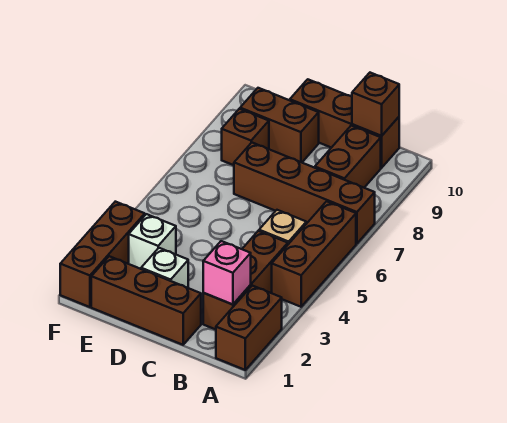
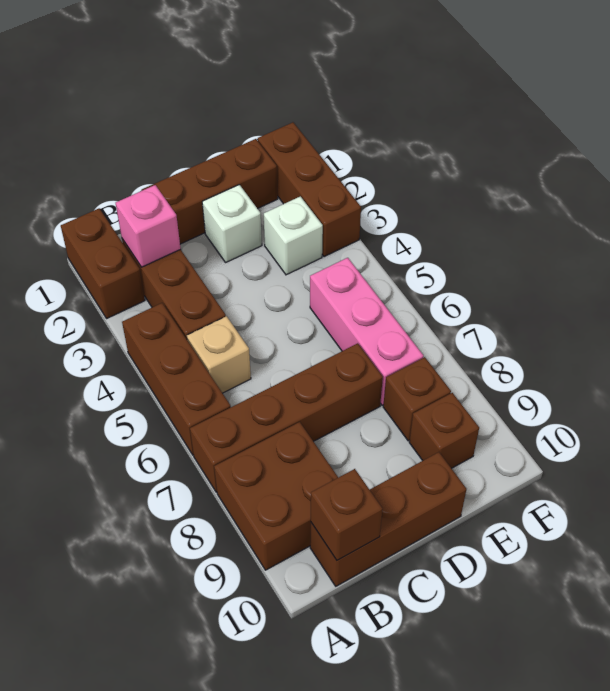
brown brick B8:B9 level 1 -> brown brick A8:B9 level 1
brown brick D9:E9 level 1 -> brown brick E9 level 1
none -> pink brick E5:E7 level 1

